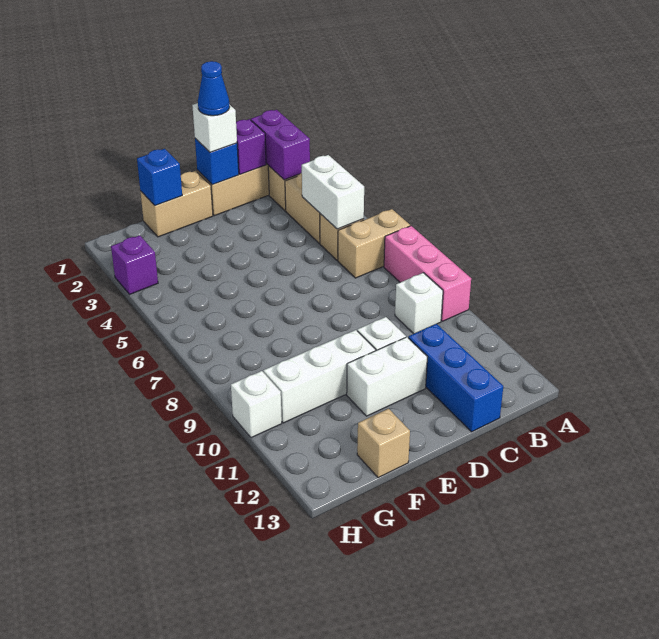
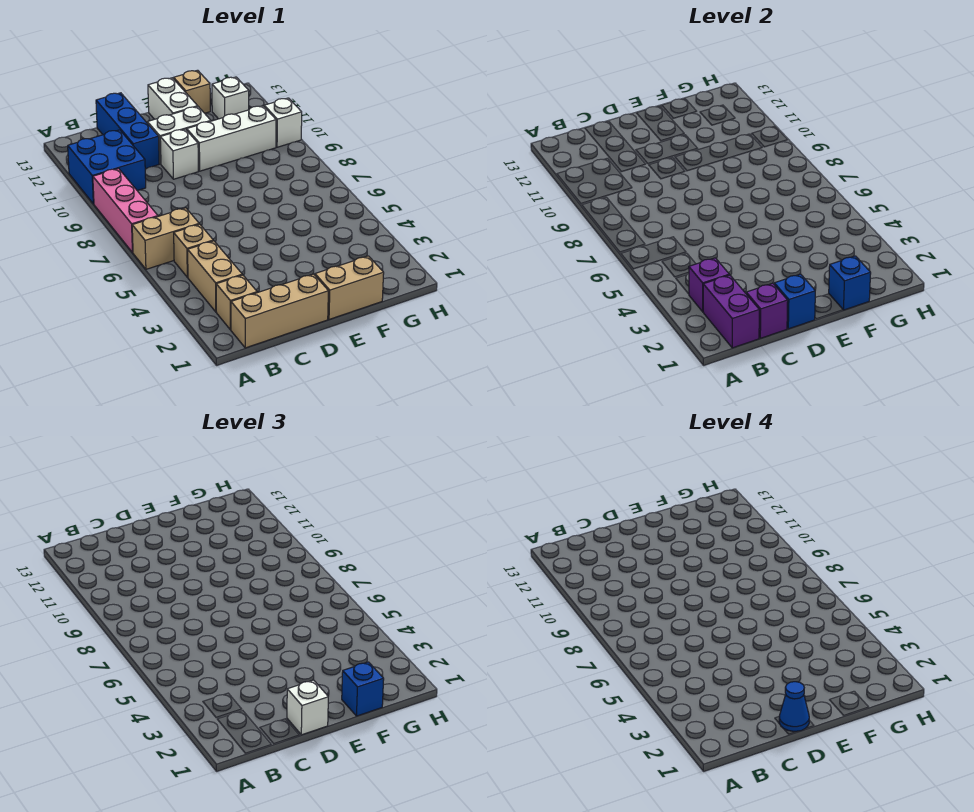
none -> blue brick A10:B11 level 1
white brick B4:B5 level 2 -> white brick E12:E13 level 1
white brick B9 level 1 -> white brick G12 level 1
none -> blue brick F1 level 3
purple brick H3 level 1 -> purple brick B3 level 2

